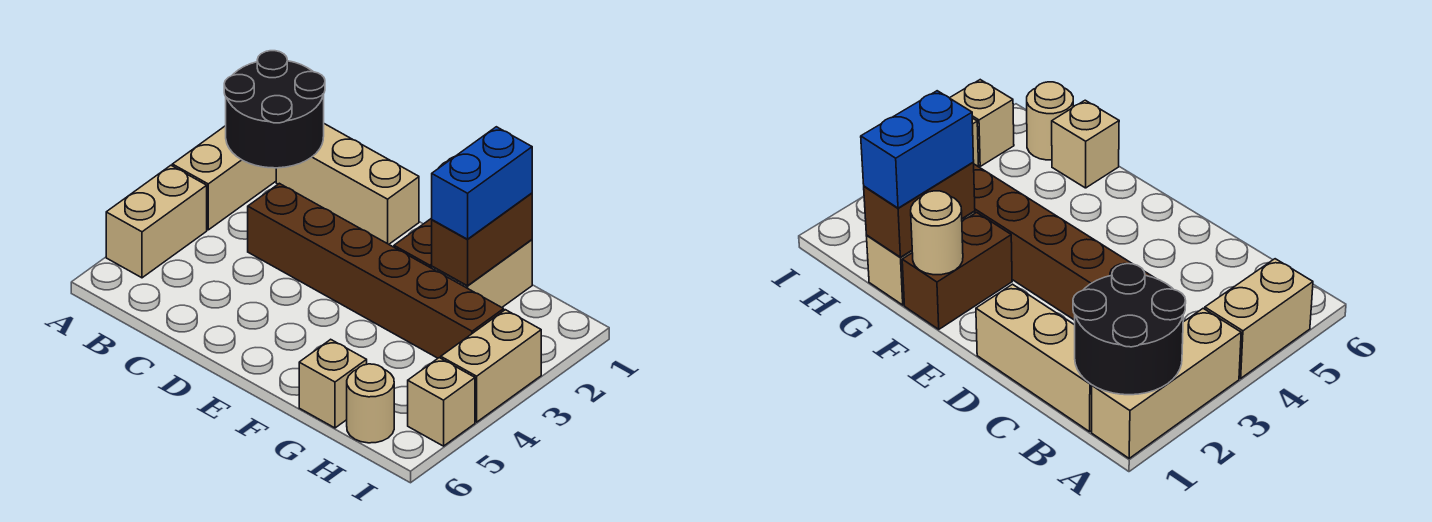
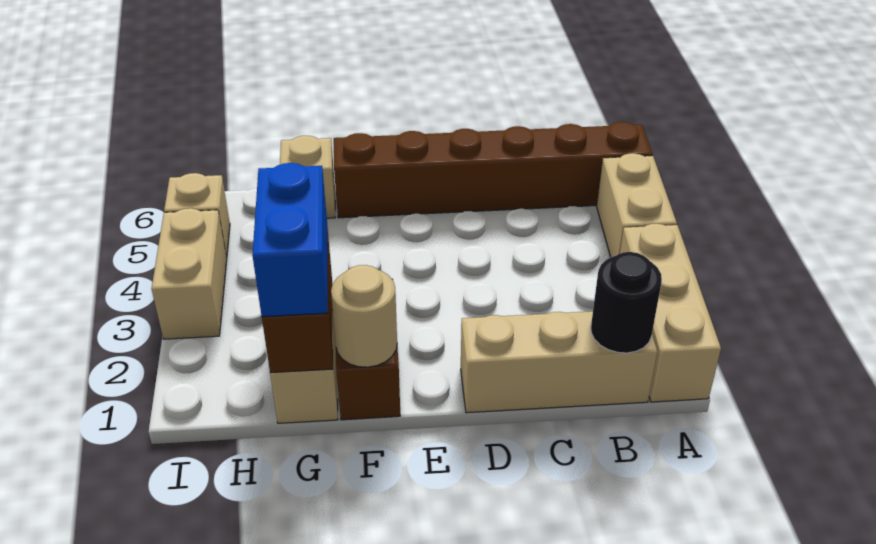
black round brick A1:B2 level 2 -> black round brick B1 level 2
brown brick C3:H3 level 1 -> brown brick A6:F6 level 1
tan round brick H6 level 1 -> none

